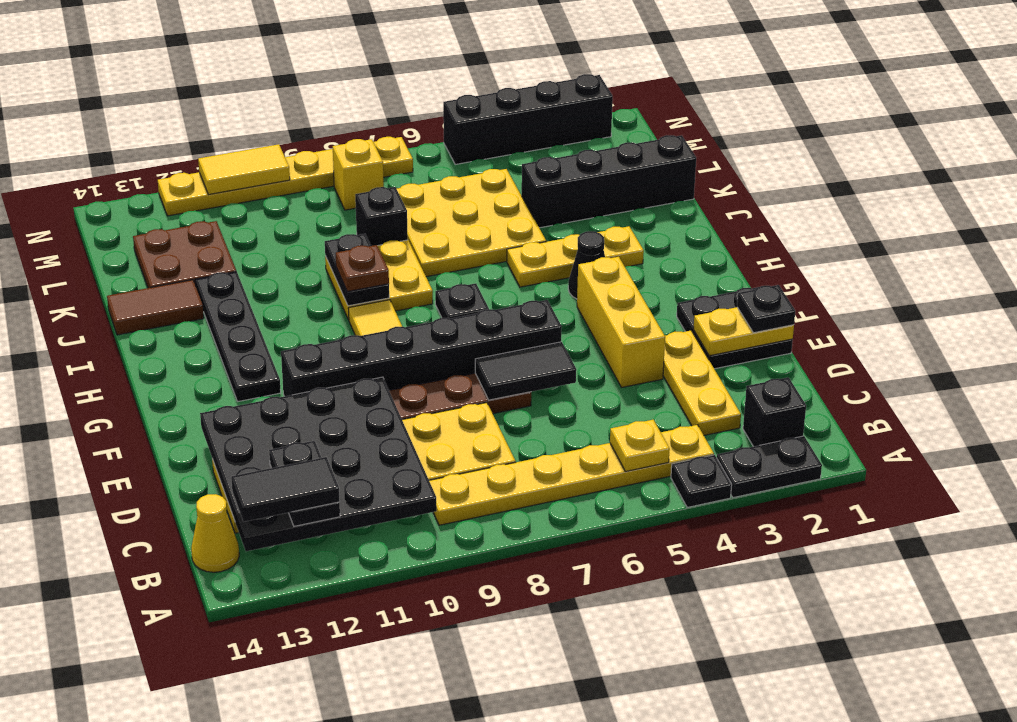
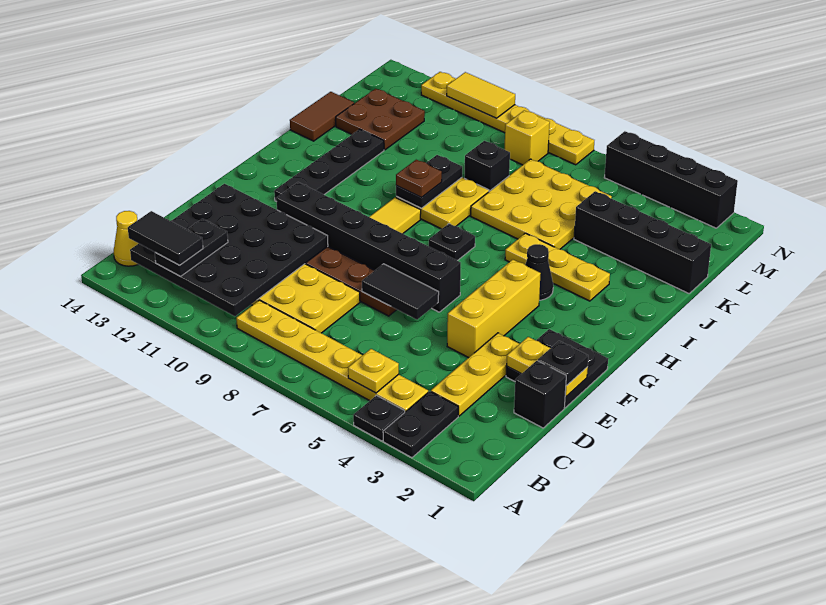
black plate A2:A3 level 1 -> black plate A3:B3 level 1
black brick B2 level 1 -> black brick D1 level 1
brown tile J13:J14 level 1 -> brown tile J14:K14 level 1

